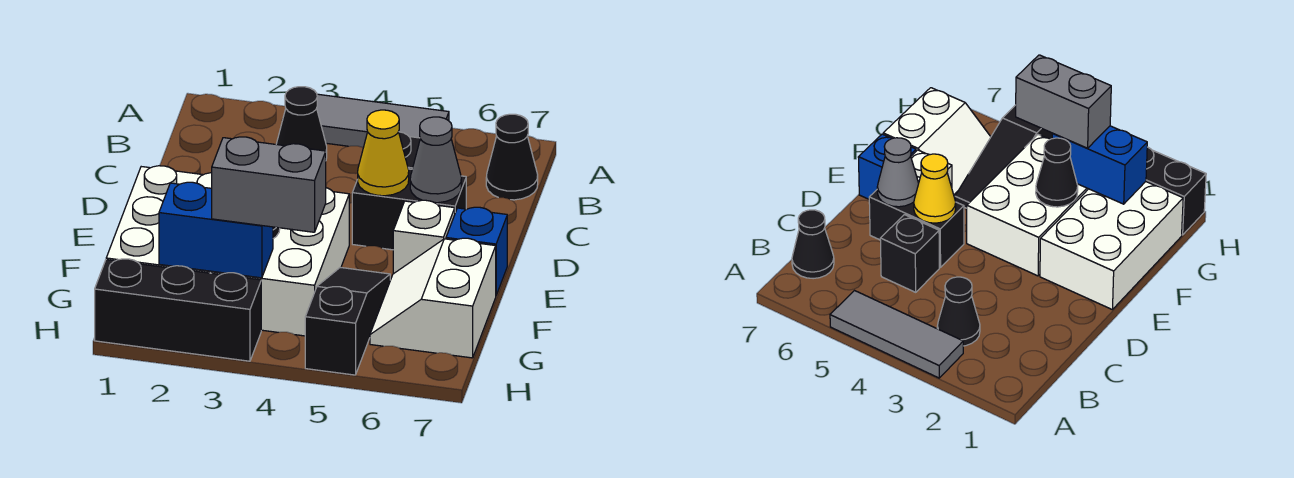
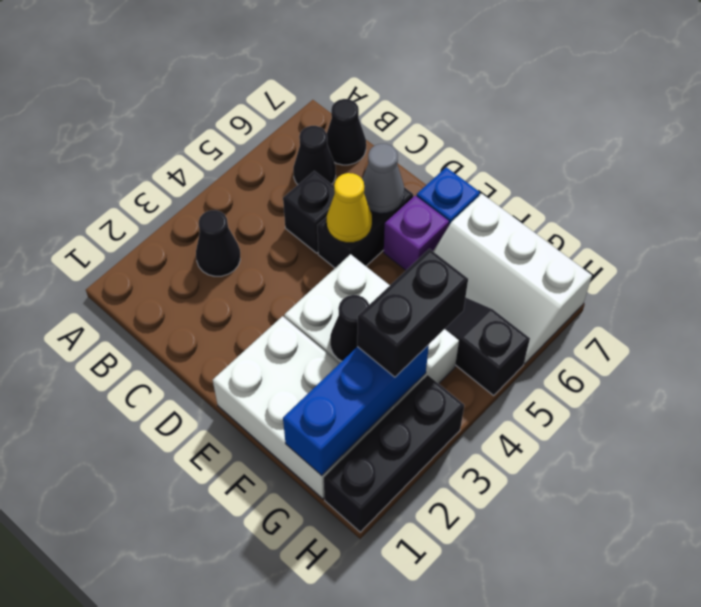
grey tile A3:A5 level 1 -> none
none -> black cone B6 level 1
white brick E6 level 1 -> purple brick E6 level 1
white slope F6:G7 level 1 top 7 -> white slope F6:H7 level 1 top 7
blue brick G2:G3 level 2 -> blue brick G1:G3 level 2
grey brick G3:G4 level 3 -> black brick G3:G4 level 3

